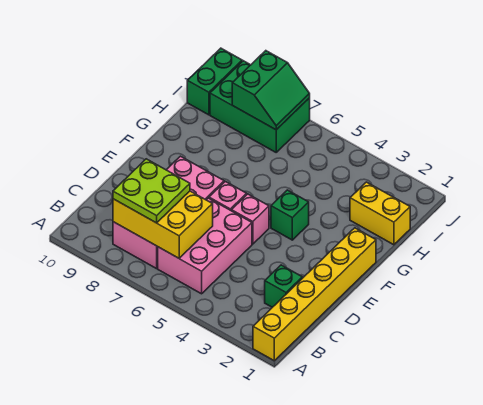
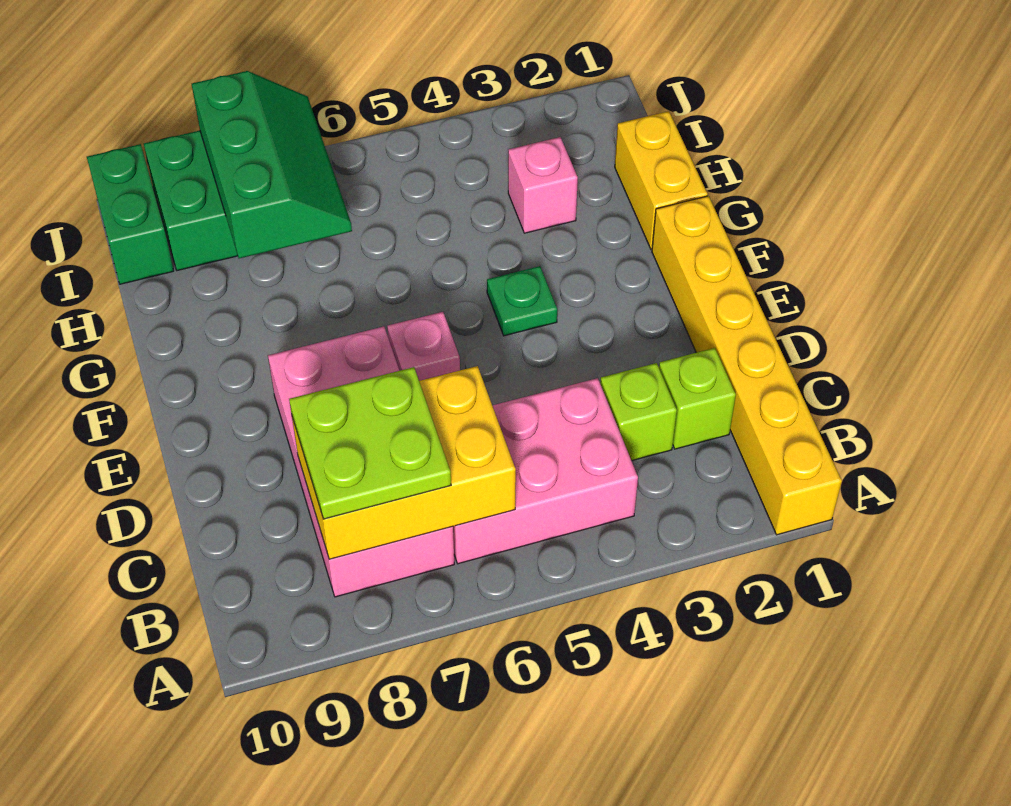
pink brick B5:D6 level 1 -> pink brick B4:C6 level 1
green brick C2 level 1 -> lime brick C2 level 1
none -> lime brick C3 level 1
pink brick E5 level 1 -> pink brick H3 level 1
green brick F4 level 1 -> green plate F4 level 1
yellow brick H1:H2 level 1 -> yellow brick G1:H1 level 1
green slope I7:J8 level 2 top 8 -> green slope H7:J8 level 2 top 8

